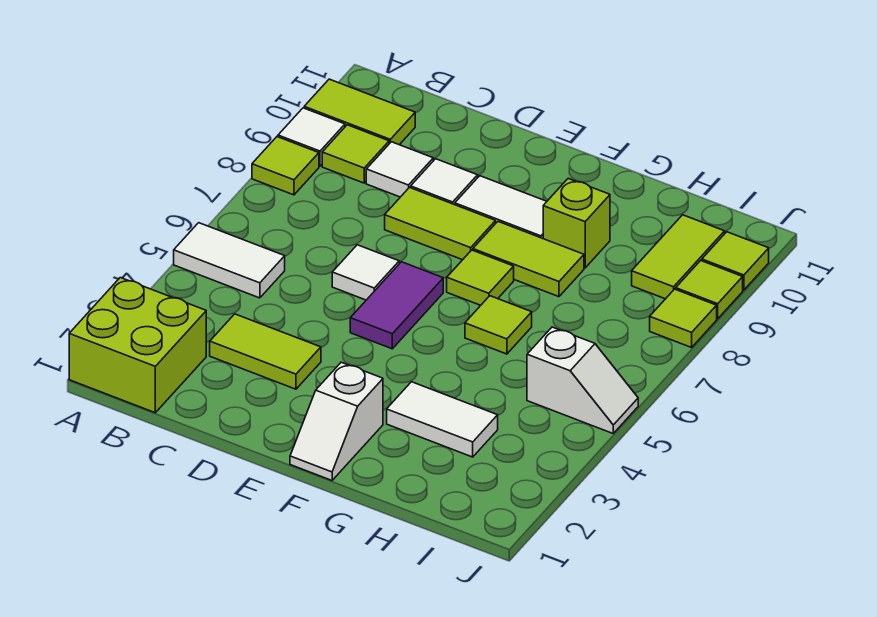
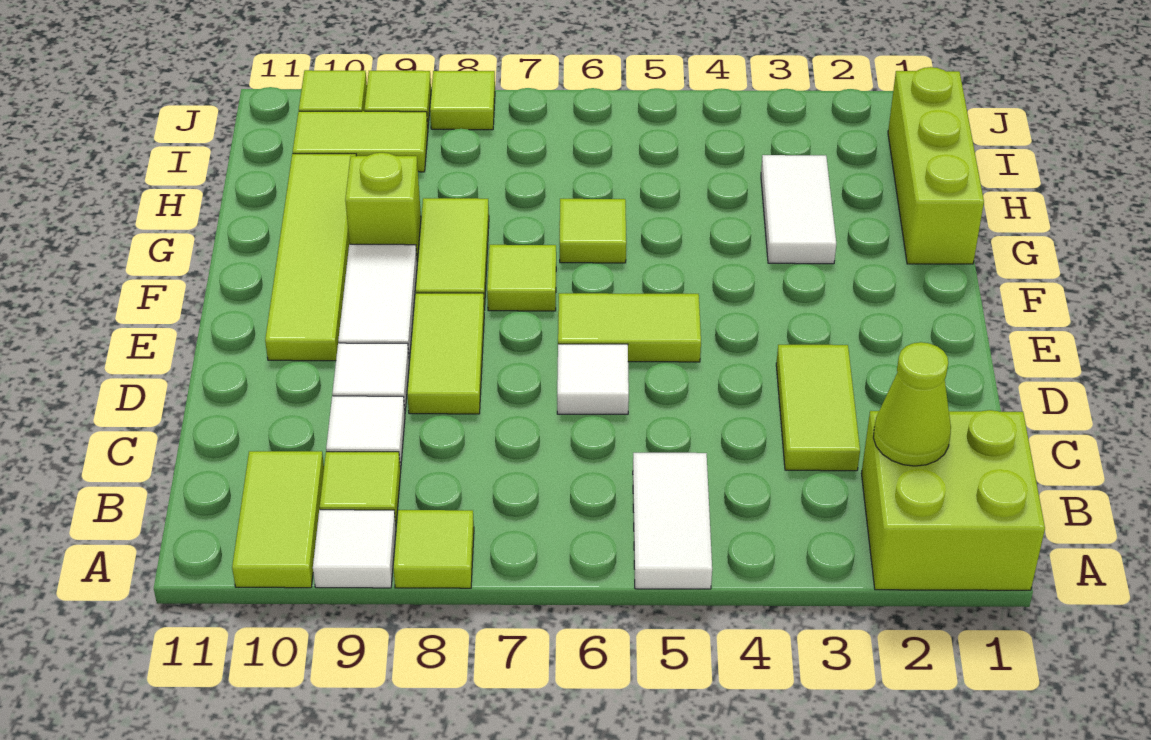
none -> lime cone B2 level 2
purple tile E5:E6 level 1 -> lime tile E5:E6 level 1
none -> lime tile E10:H10 level 1
white slope F1:F2 level 1 top 2 -> none
none -> lime brick G1:I1 level 1
white slope I5:J5 level 1 top I -> none

